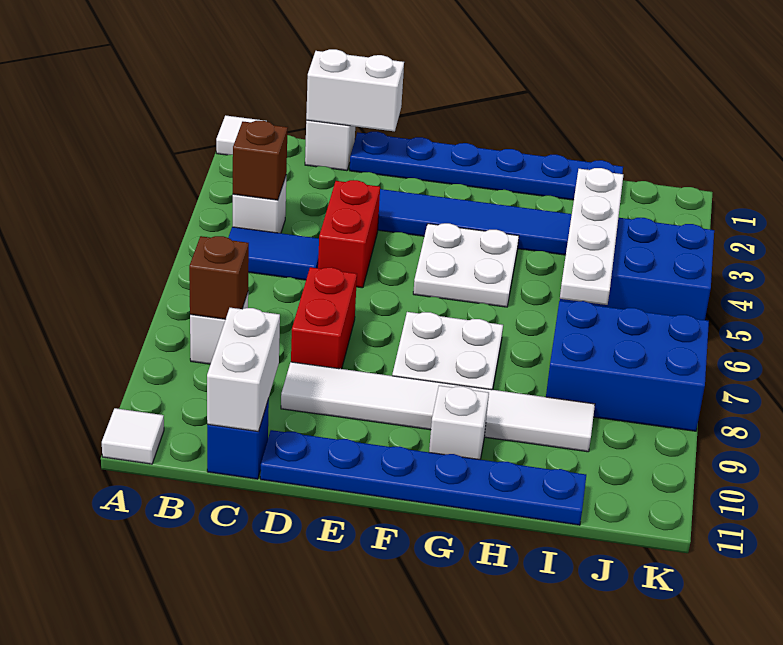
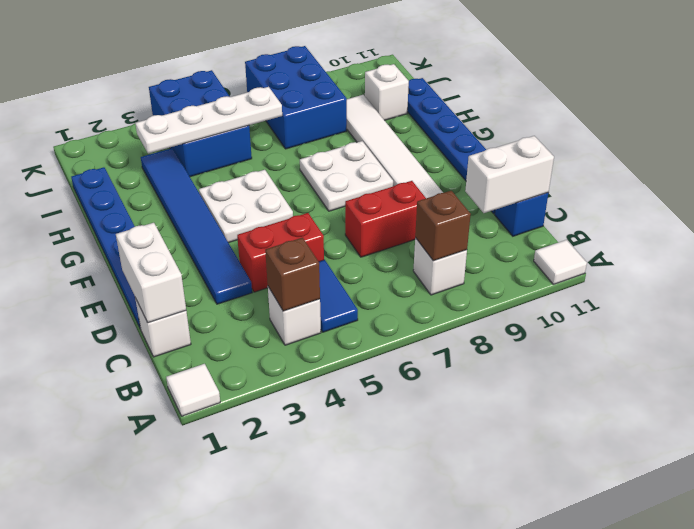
white brick G10 level 1 -> white brick I10 level 1

